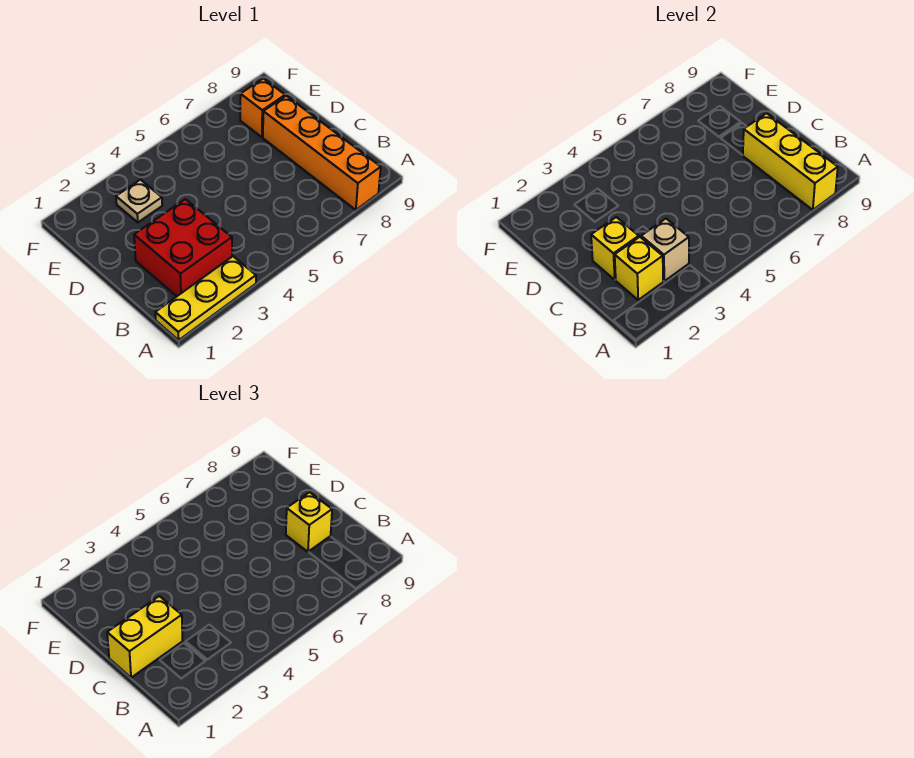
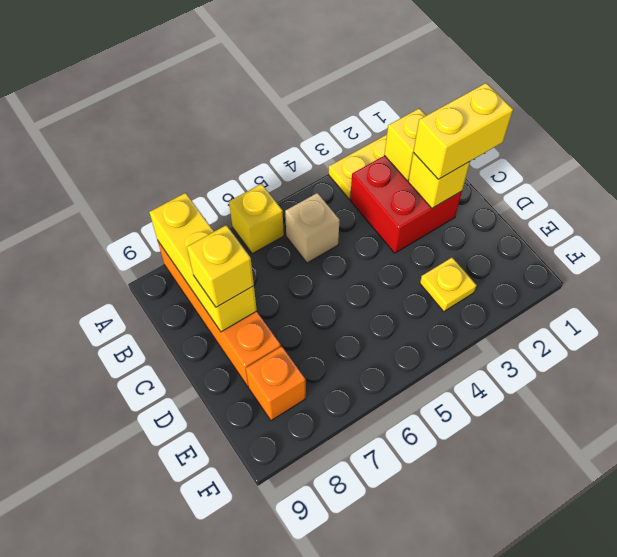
none -> yellow brick A6 level 1
tan brick B3 level 2 -> tan brick B5 level 1
tan plate E3 level 1 -> yellow plate E3 level 1

